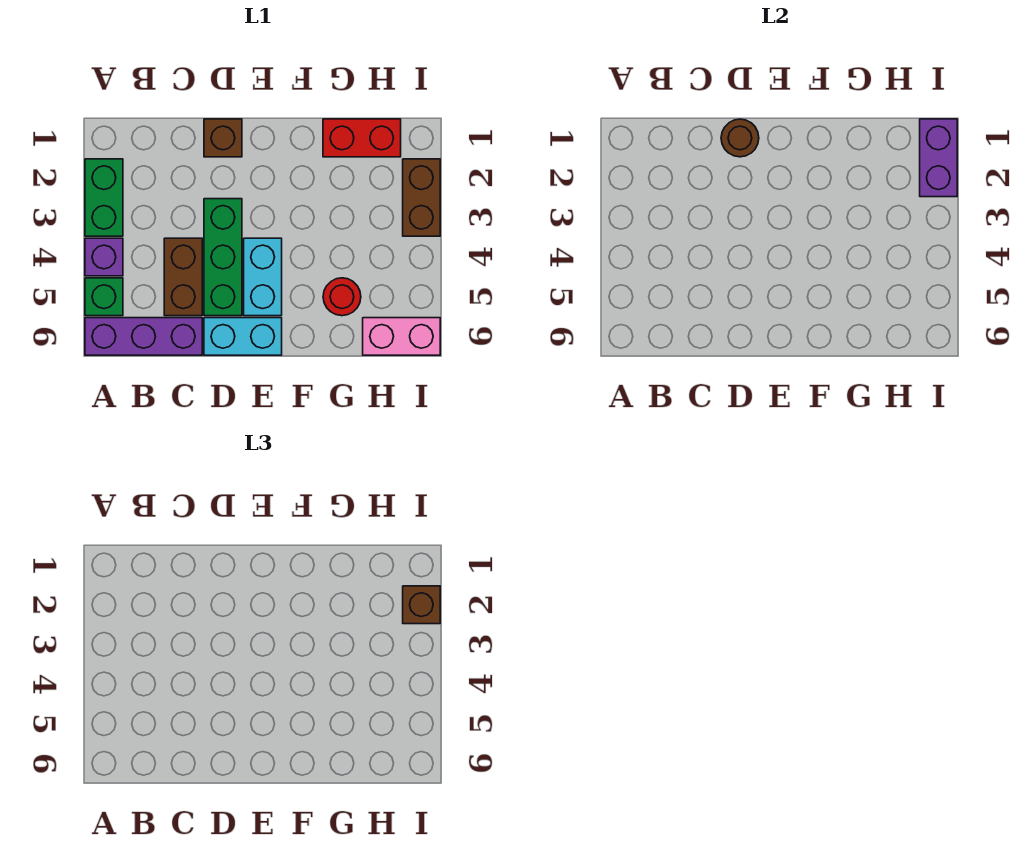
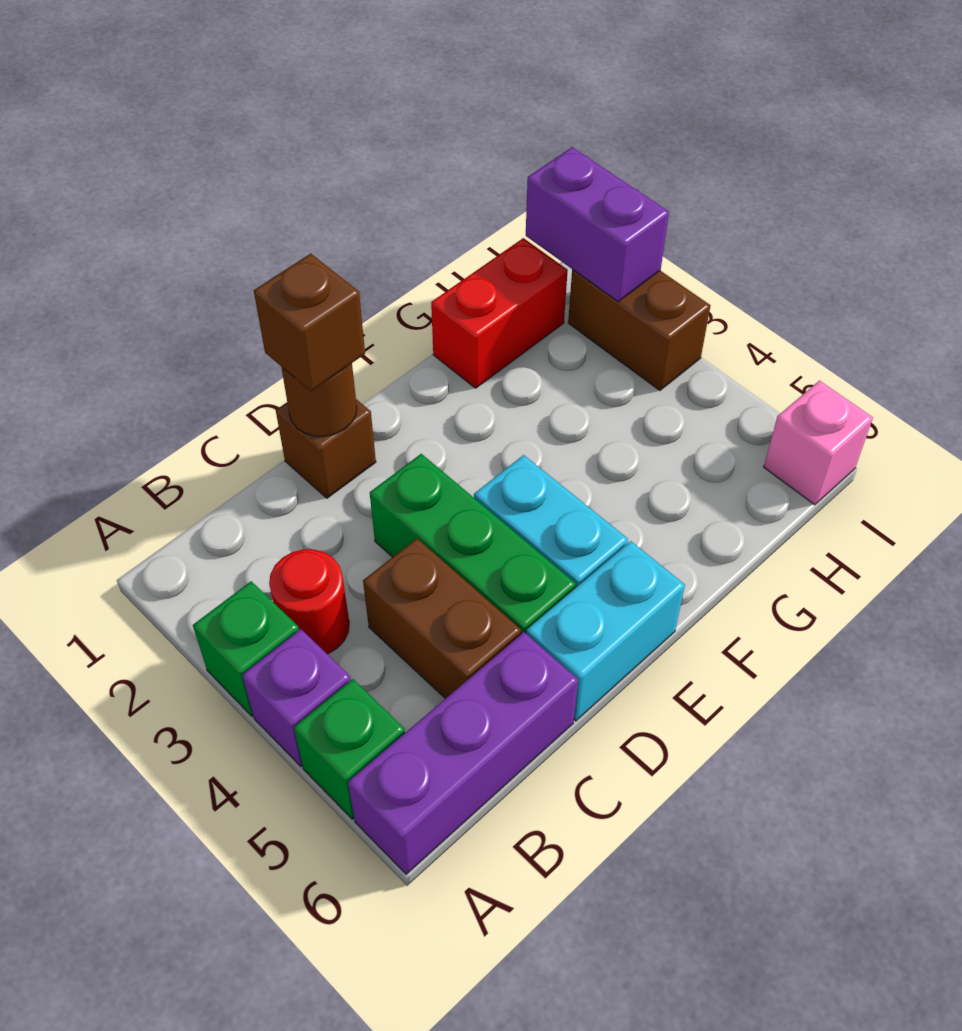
green brick A2:A3 level 1 -> green brick A3 level 1
red round brick G5 level 1 -> red round brick B3 level 1
pink brick H6:I6 level 1 -> pink brick I6 level 1
brown brick I2 level 3 -> brown brick D1 level 3

